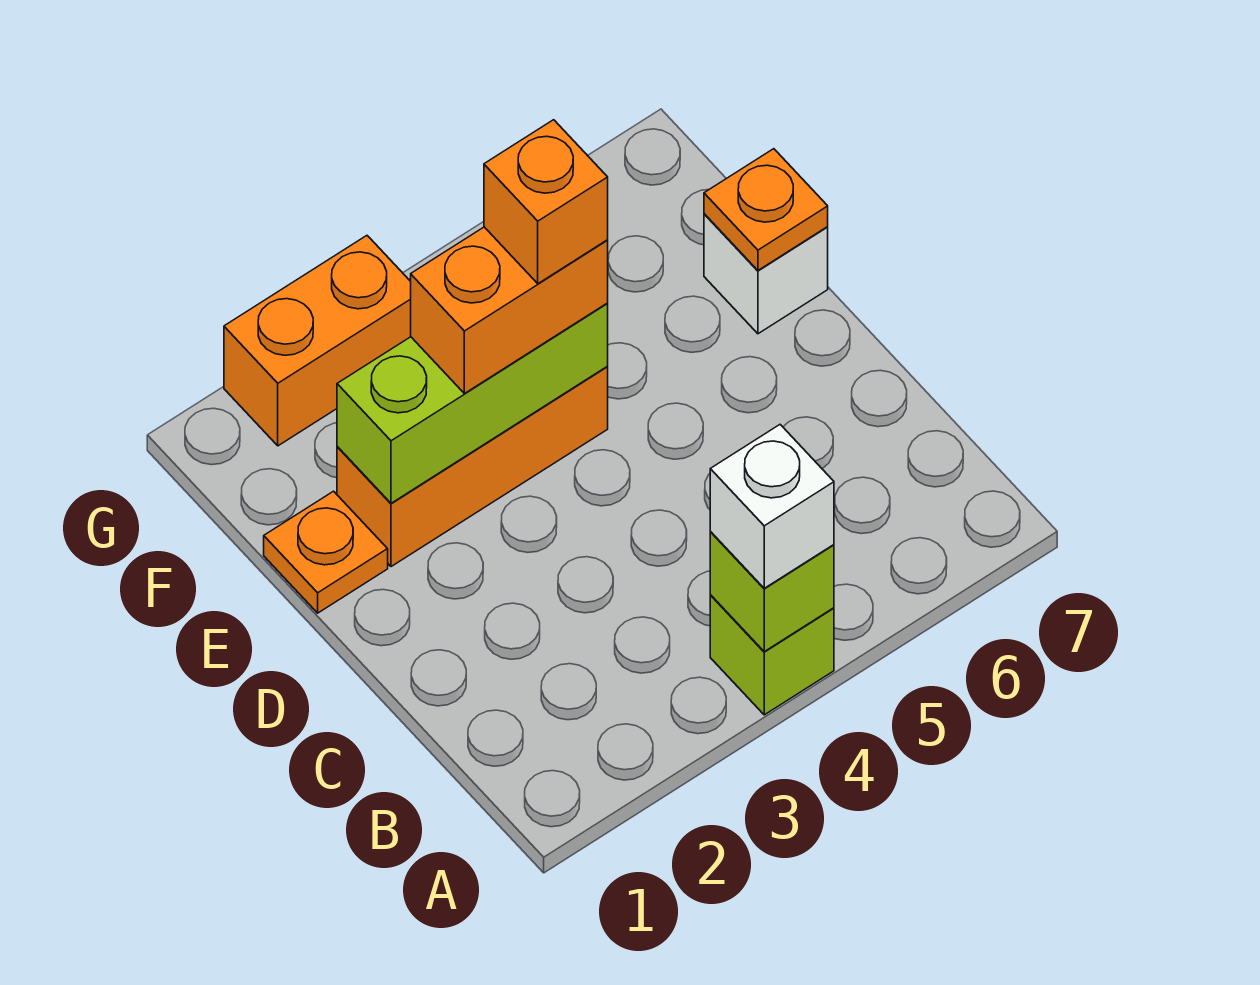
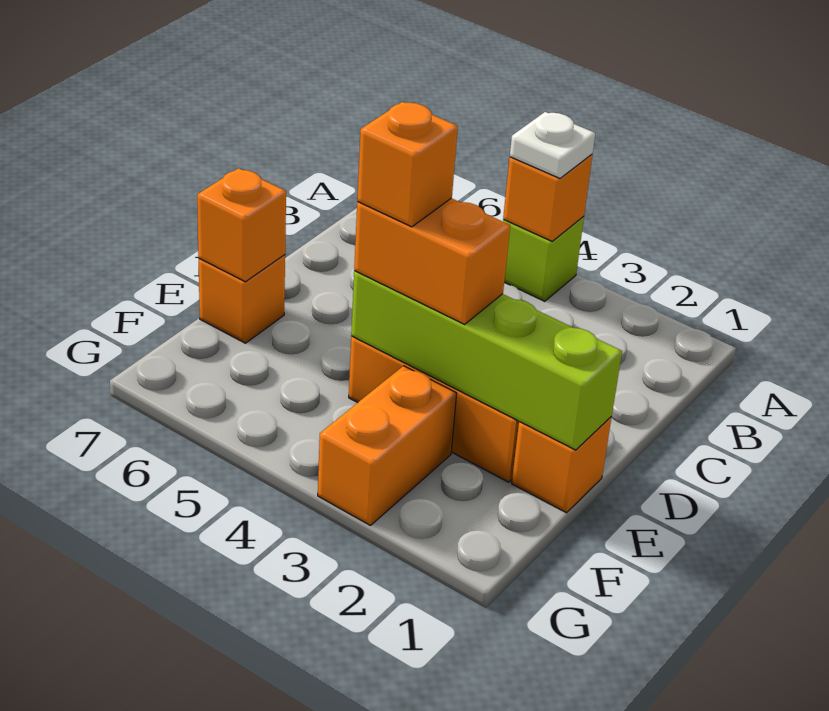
lime brick A4 level 2 -> orange brick A4 level 2
white brick A4 level 3 -> white plate A4 level 3
orange plate E1 level 1 -> orange brick E1 level 1
lime brick E2:E4 level 2 -> lime brick E1:E4 level 2
white brick E7 level 1 -> orange brick E7 level 1
orange plate E7 level 2 -> orange brick E7 level 2
orange brick G2:G3 level 1 -> orange brick F3:G3 level 1

